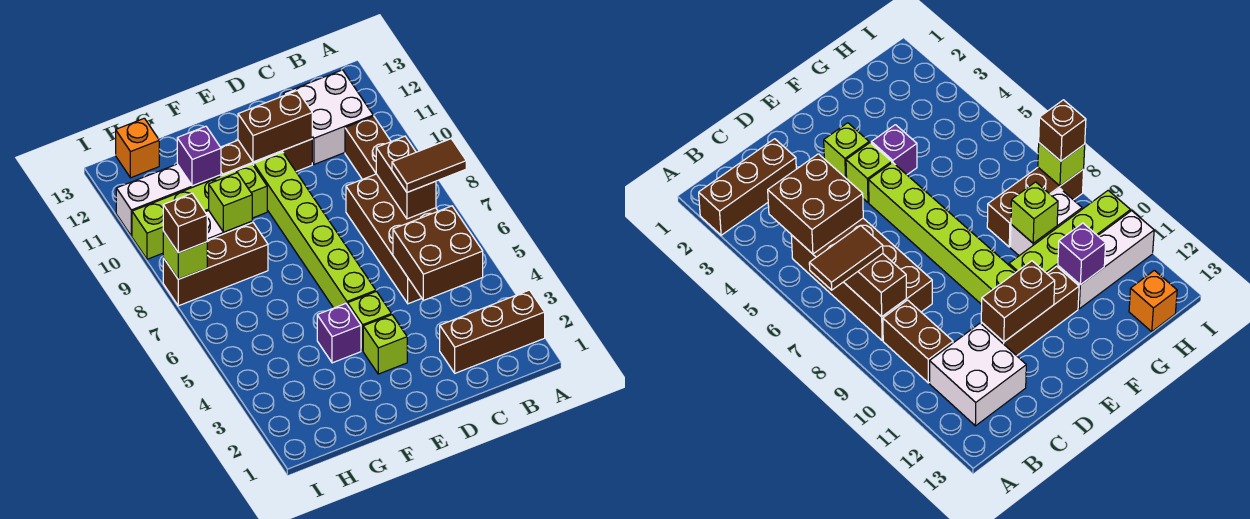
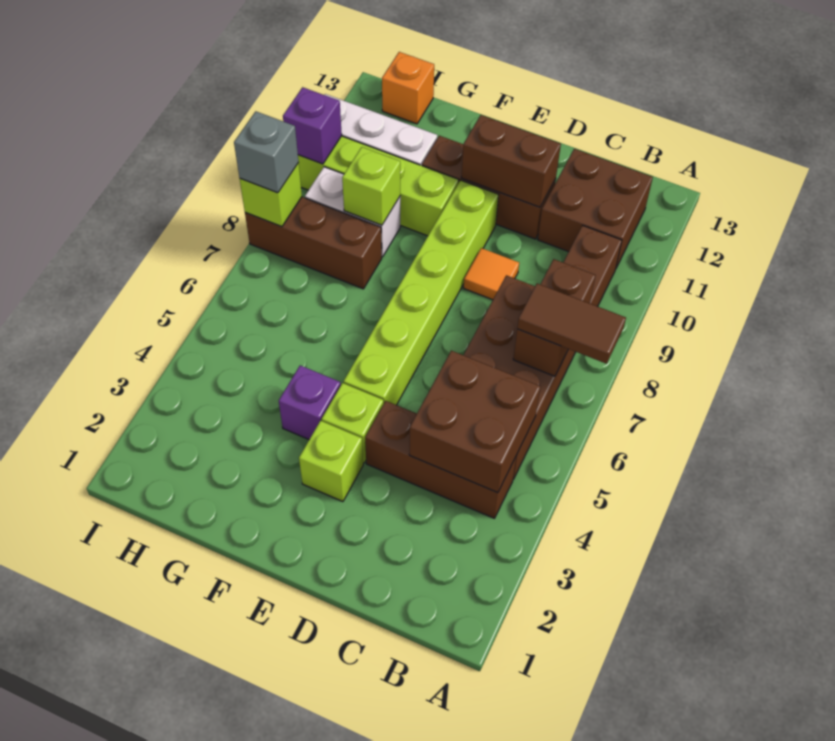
brown brick A2:C2 level 1 -> brown brick B4:D4 level 1
white brick B11:C12 level 1 -> brown brick B11:C12 level 1
none -> orange tile D9 level 1
purple brick G11 level 2 -> purple brick I10 level 2
brown brick I8 level 3 -> grey brick I8 level 3

